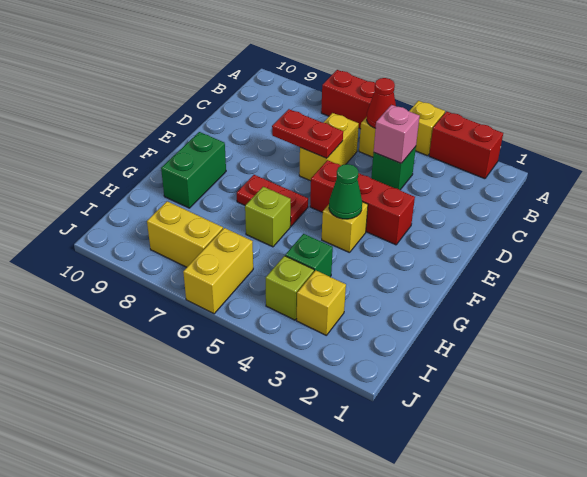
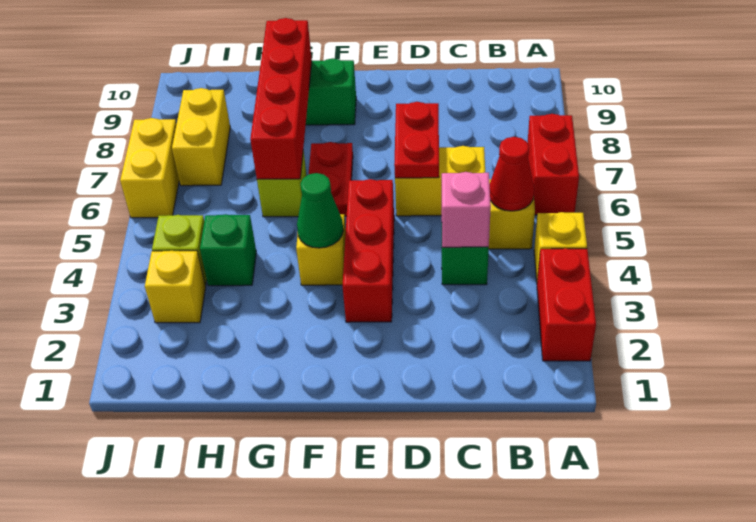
none -> red brick G6:G9 level 2
yellow brick I6:J6 level 1 -> yellow brick J6:J7 level 1

